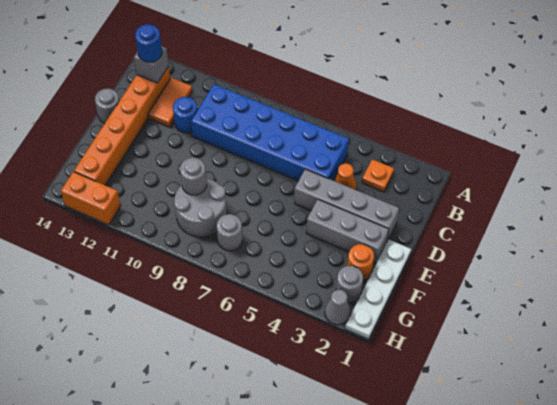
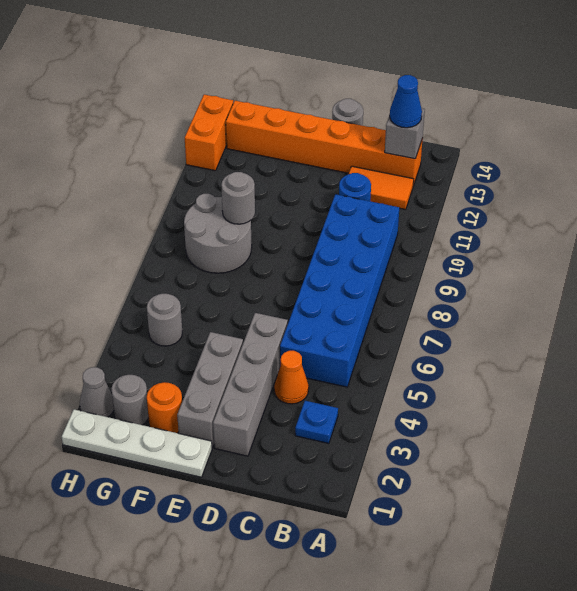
orange plate B3 level 1 -> blue plate B3 level 1
blue round brick B13 level 3 -> blue cone B13 level 3
grey round brick G7 level 1 -> grey round brick G5 level 1

